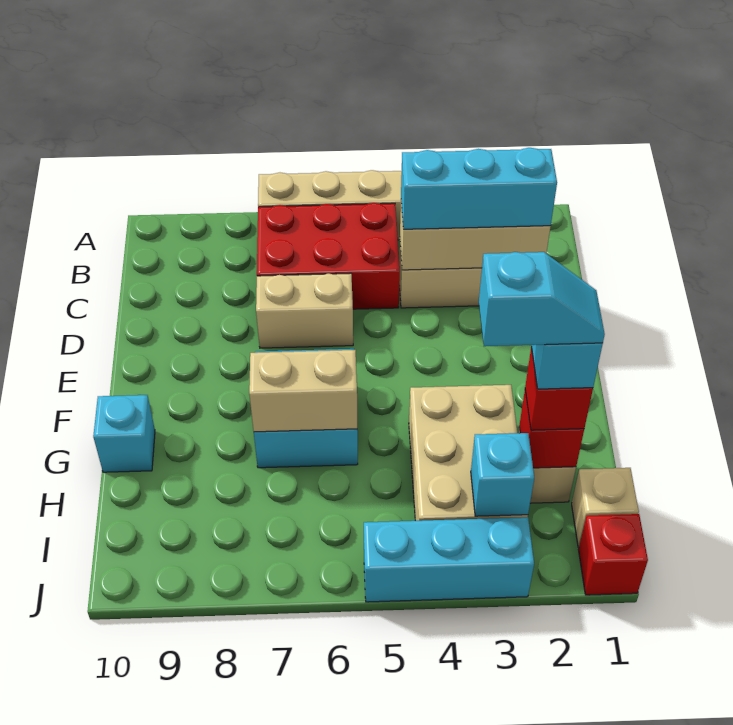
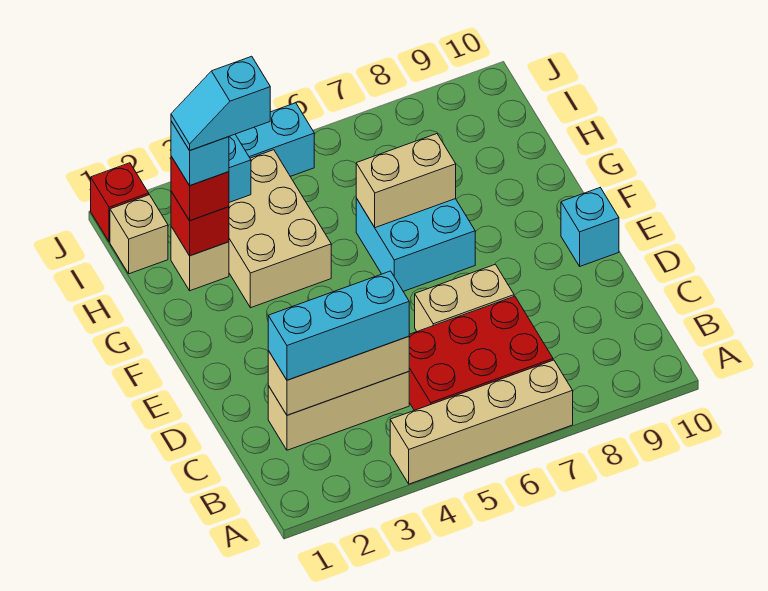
cyan brick G10 level 1 -> cyan brick E10 level 1

